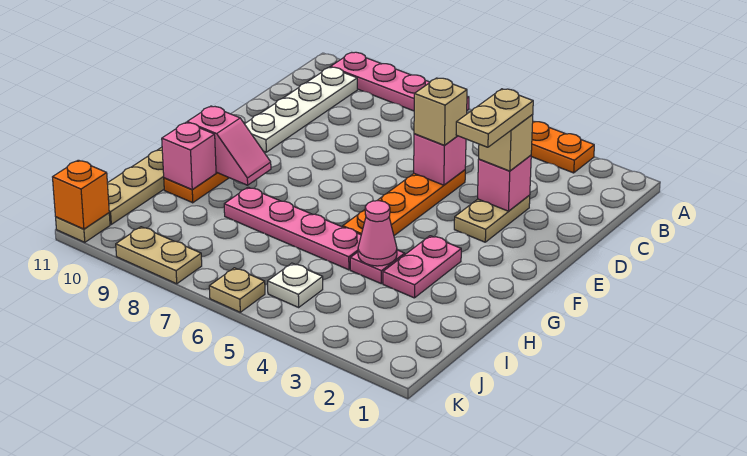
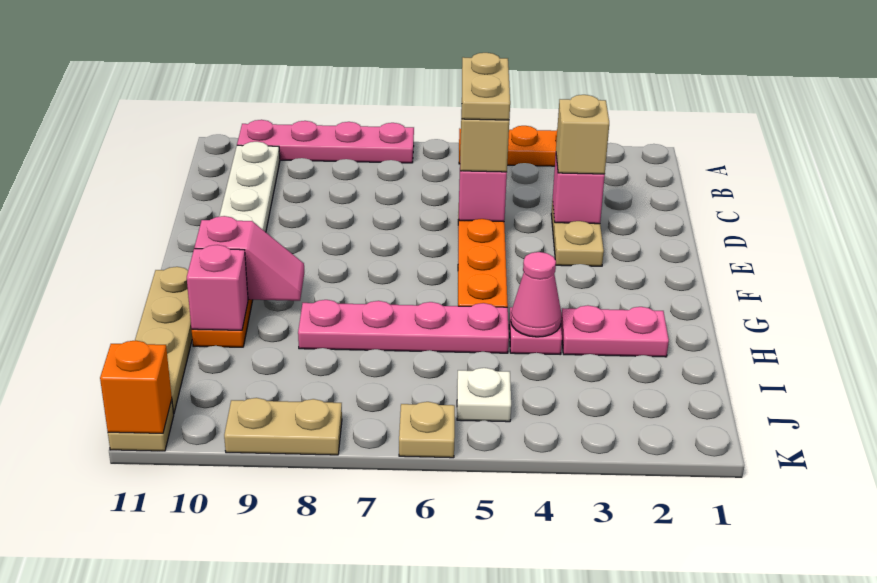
tan plate D3:E3 level 4 -> tan plate C5:D5 level 4
pink plate G3:H3 level 1 -> pink plate H2:H3 level 1

